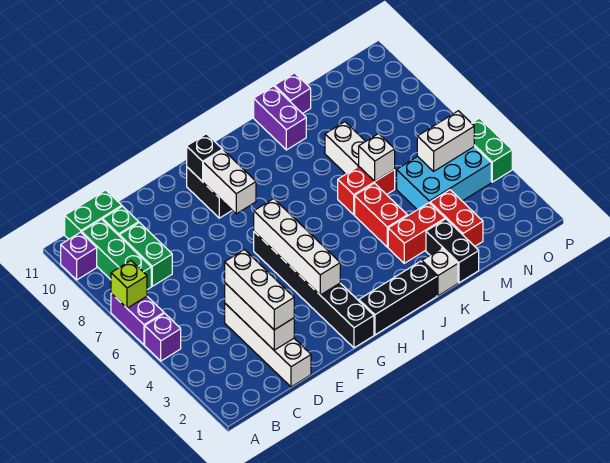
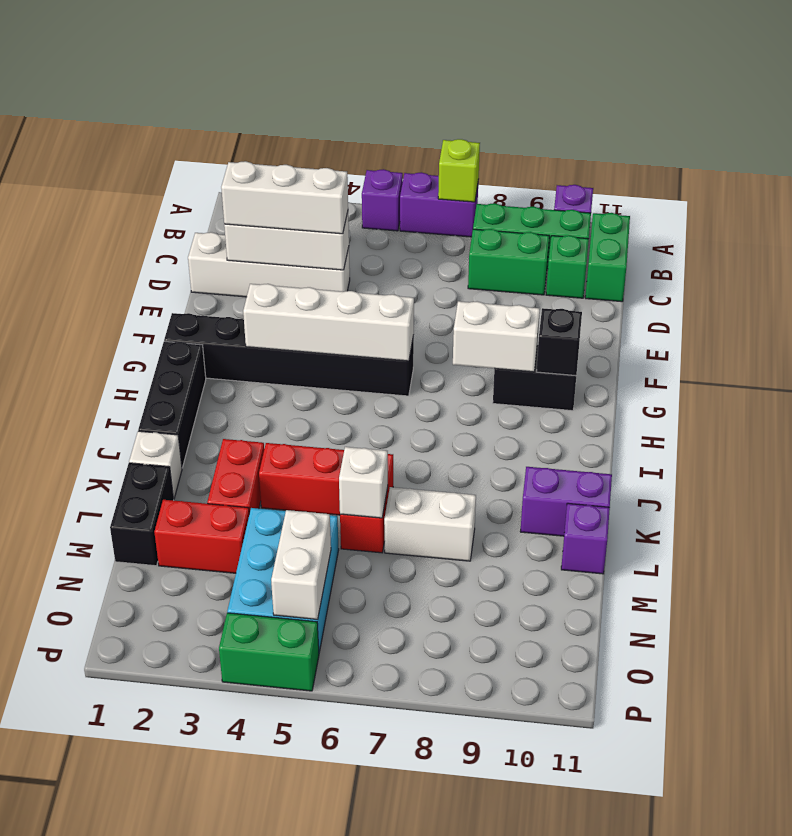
black brick L1:L2 level 1 -> black brick L1:M1 level 1

